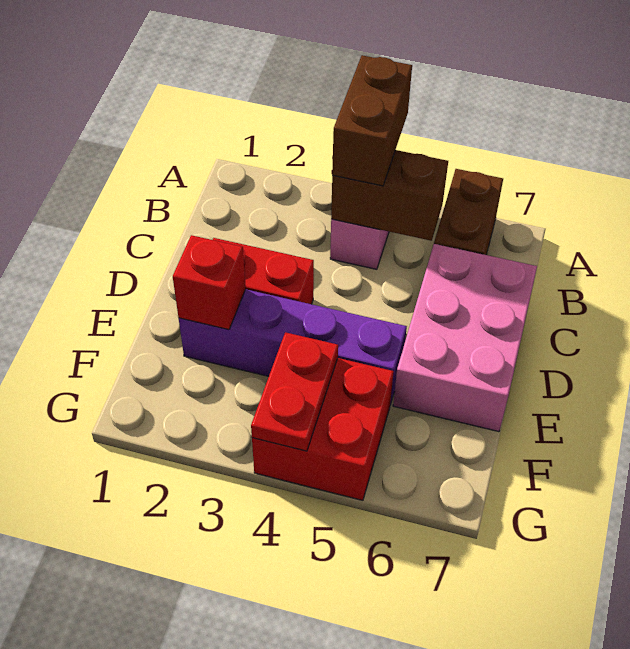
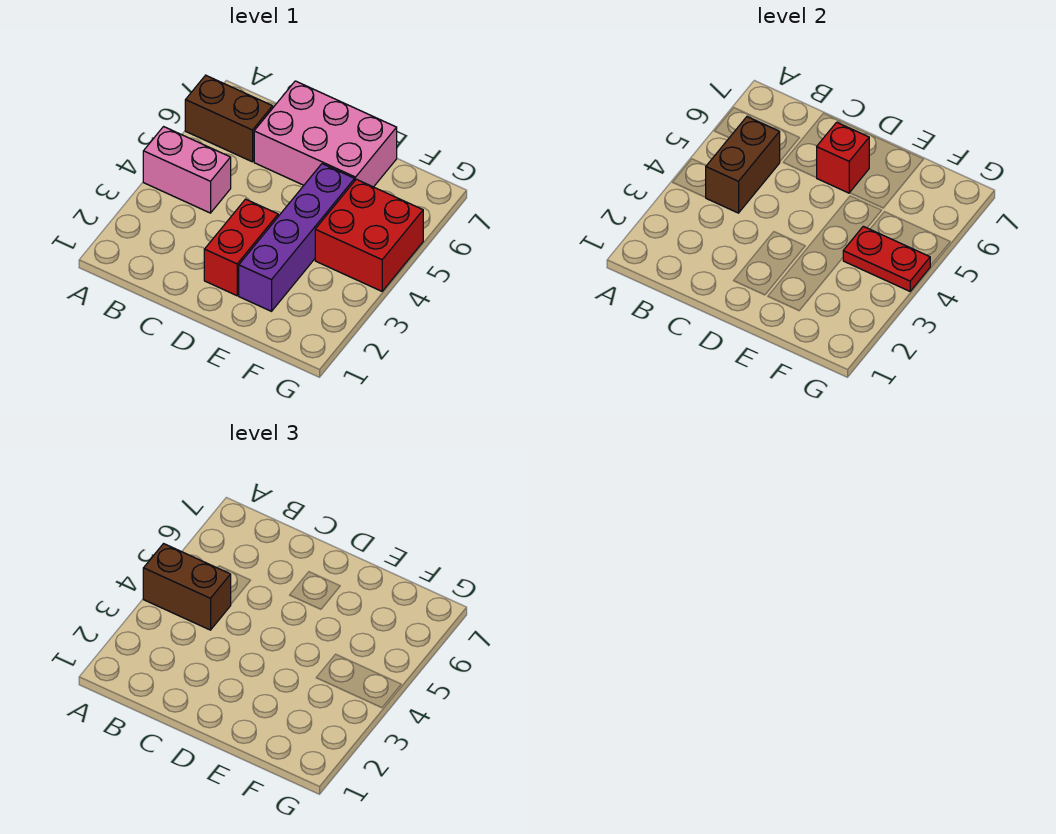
red brick E2 level 2 -> red brick D6 level 2

